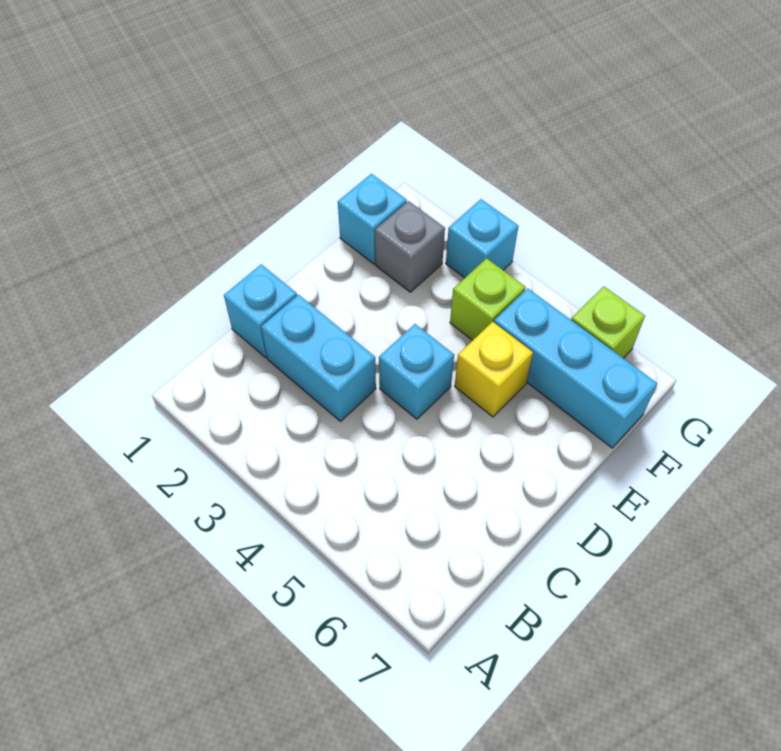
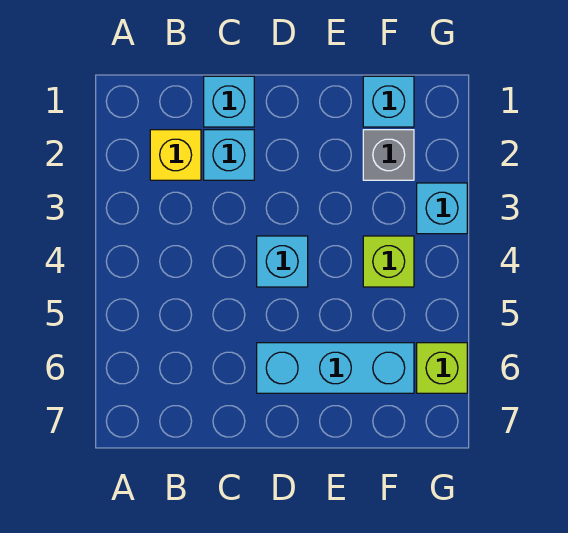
cyan brick C2:C3 level 1 -> cyan brick C2 level 1
yellow brick E5 level 1 -> yellow brick B2 level 1
cyan brick F5:F7 level 1 -> cyan brick D6:F6 level 1

